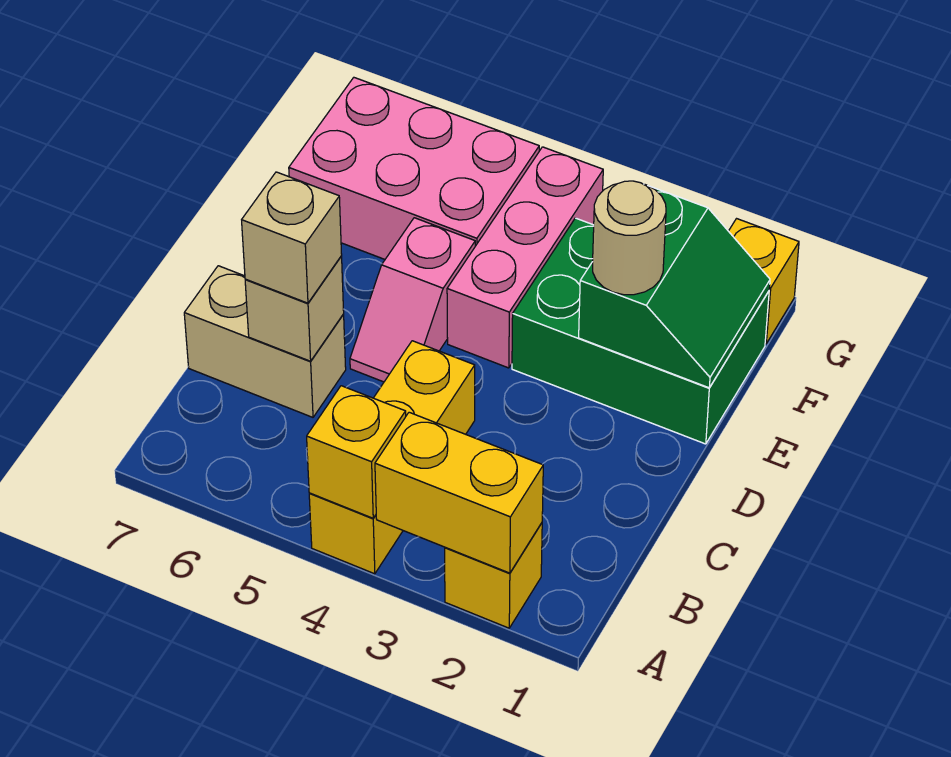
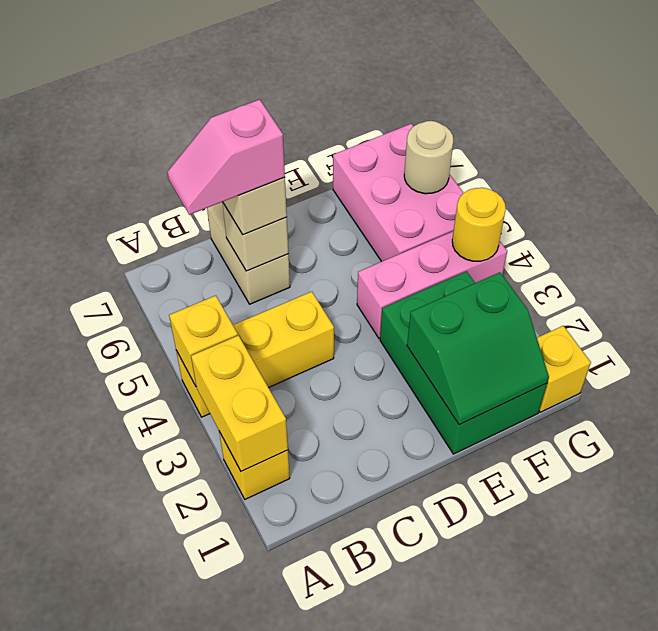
pink slope D5:E5 level 1 top E -> pink slope B6:C6 level 4 top C
tan round brick E2 level 3 -> tan round brick G6 level 2
none -> yellow round brick G4 level 2

